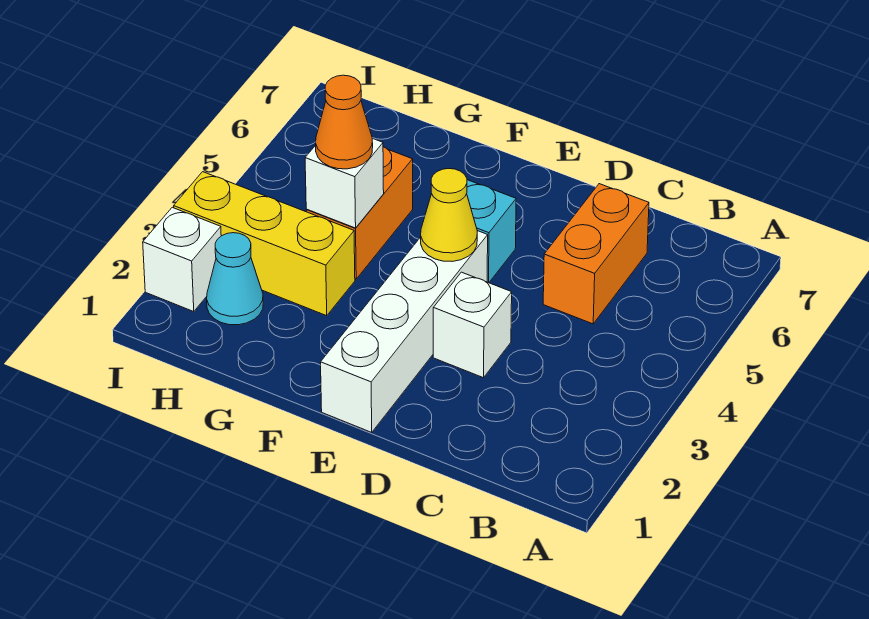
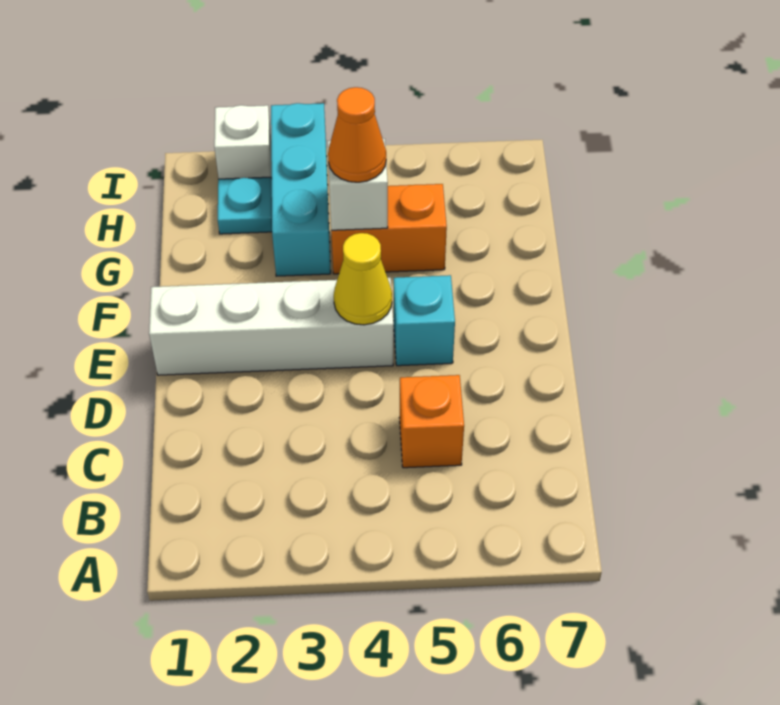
orange brick C5:C6 level 1 -> orange brick C5 level 1
white brick D3 level 1 -> none
yellow brick G3:I3 level 1 -> cyan brick G3:I3 level 1
cyan cone H2 level 1 -> cyan plate H2 level 1

